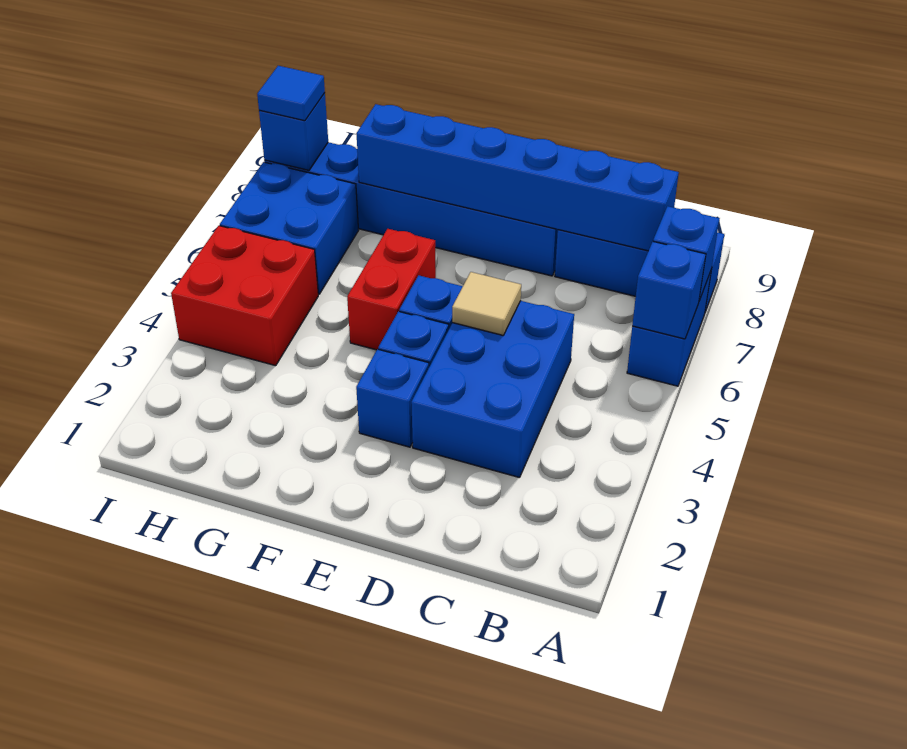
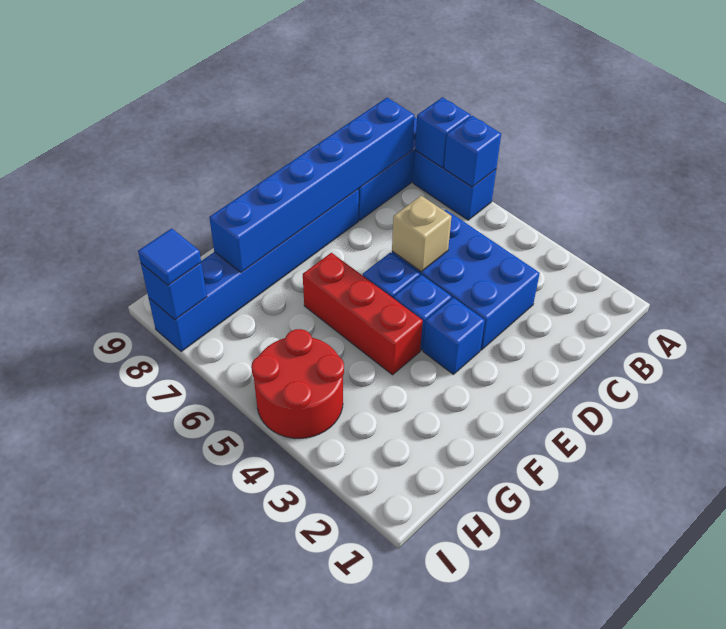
tan tile D5 level 2 -> tan brick D5 level 2
red brick F5:F6 level 1 -> red brick F4:F6 level 1
red brick H4:I5 level 1 -> red round brick H4:I5 level 1
blue brick H6:I7 level 1 -> none

